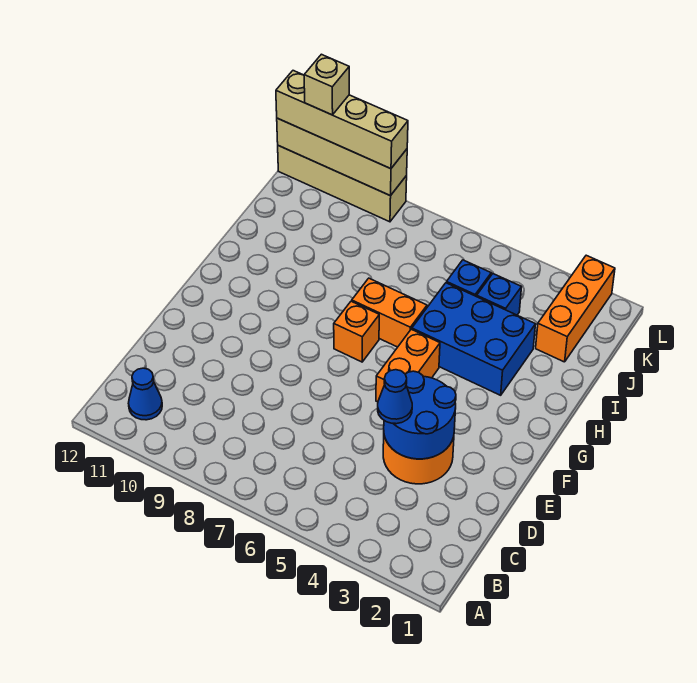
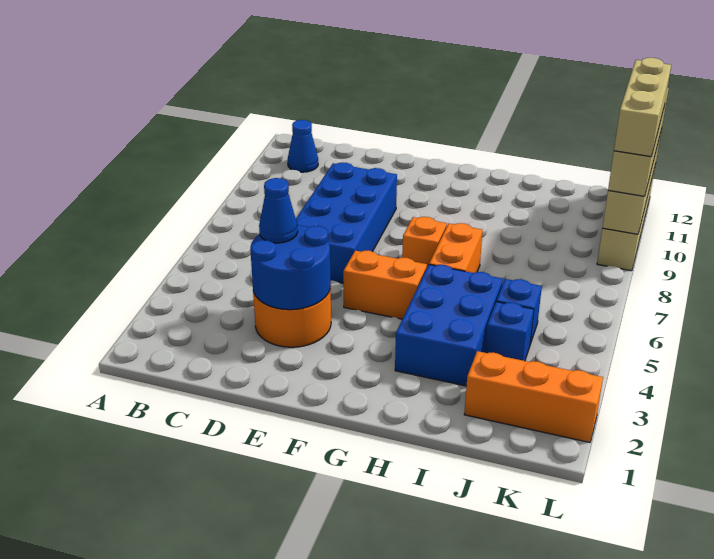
none -> blue brick D6:E9 level 1
tan brick L11 level 4 -> tan brick L9:L11 level 4

